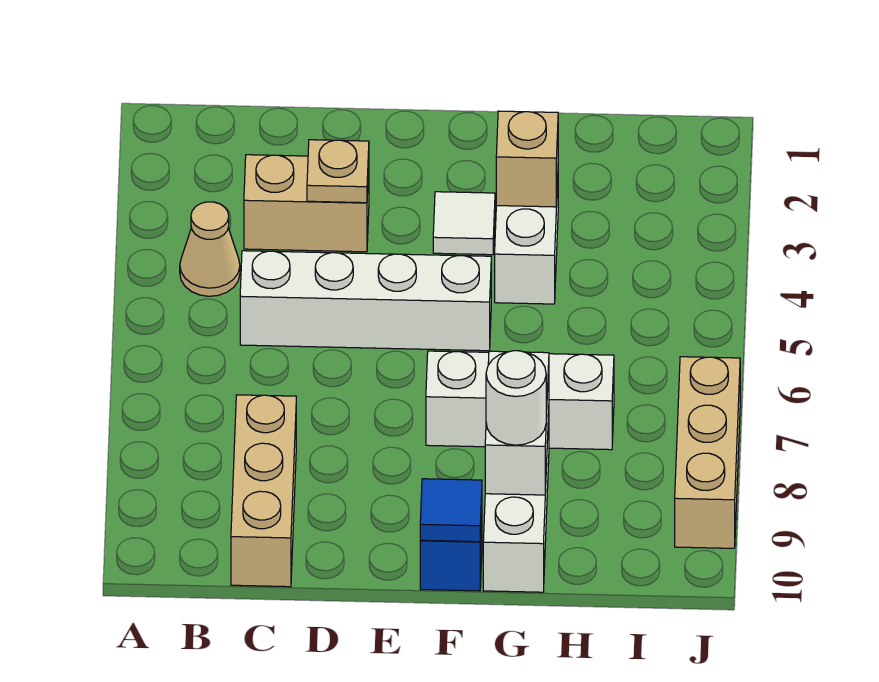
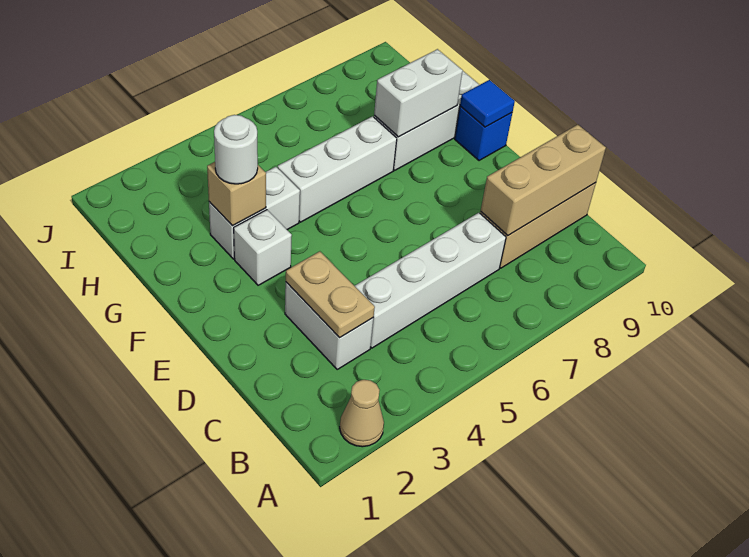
tan cone B4 level 1 -> tan cone A2 level 1
tan brick C3:D3 level 1 -> white brick C3:D3 level 1
white brick C5:F5 level 1 -> white brick C4:C7 level 1
tan plate D3 level 2 -> tan plate C3:D3 level 2
white tile F3 level 1 -> white brick F3 level 1
white brick F7:H7 level 1 -> white brick G5:G7 level 1
white round brick G9 level 3 -> white round brick G3 level 3
tan brick J7:J9 level 1 -> tan brick C8:C10 level 2

